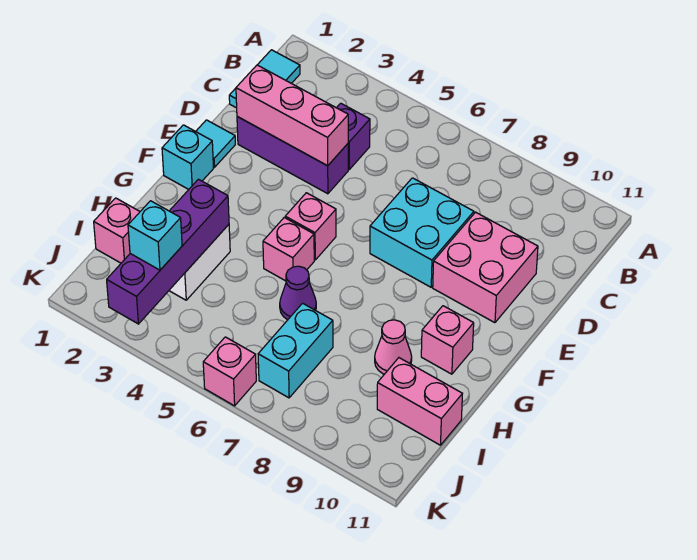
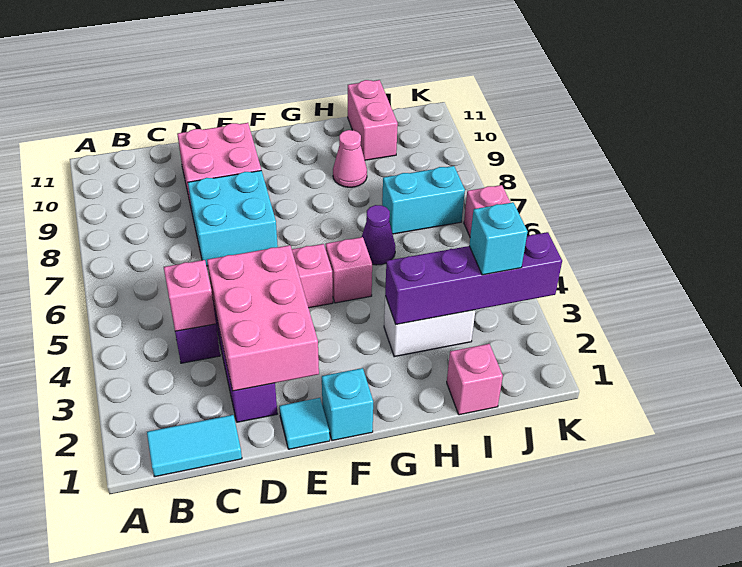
pink brick D2:D4 level 2 -> pink brick D2:E4 level 2
pink brick G10 level 1 -> pink brick C4 level 2

